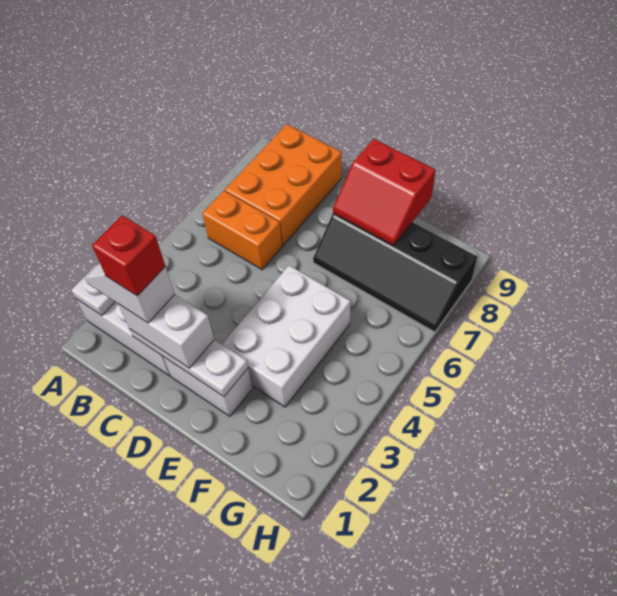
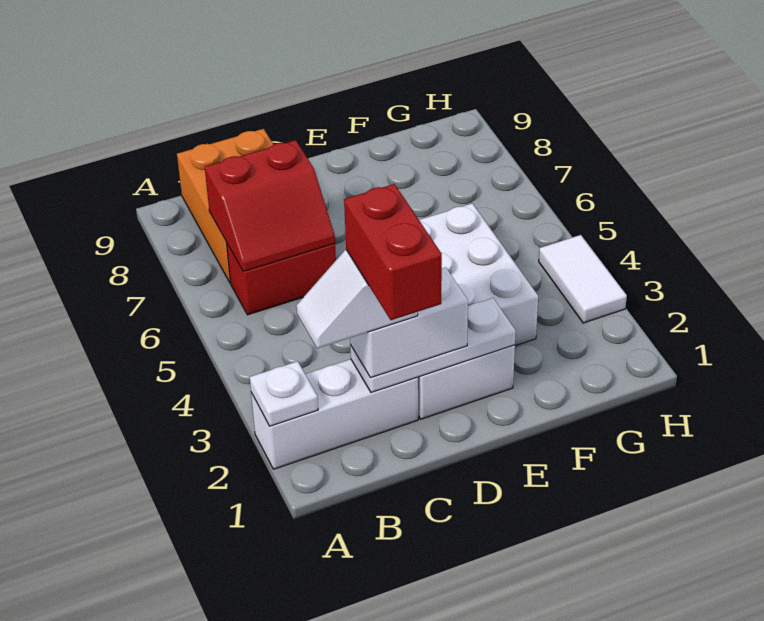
orange brick B6:C6 level 1 -> red brick B6:C6 level 1
red brick C2 level 5 -> red brick C1:C2 level 5
black slope E7:H8 level 1 top 8 -> none
red slope E8:F9 level 2 top 9 -> red slope B6:C7 level 2 top 7
none -> white tile H3:H4 level 1

